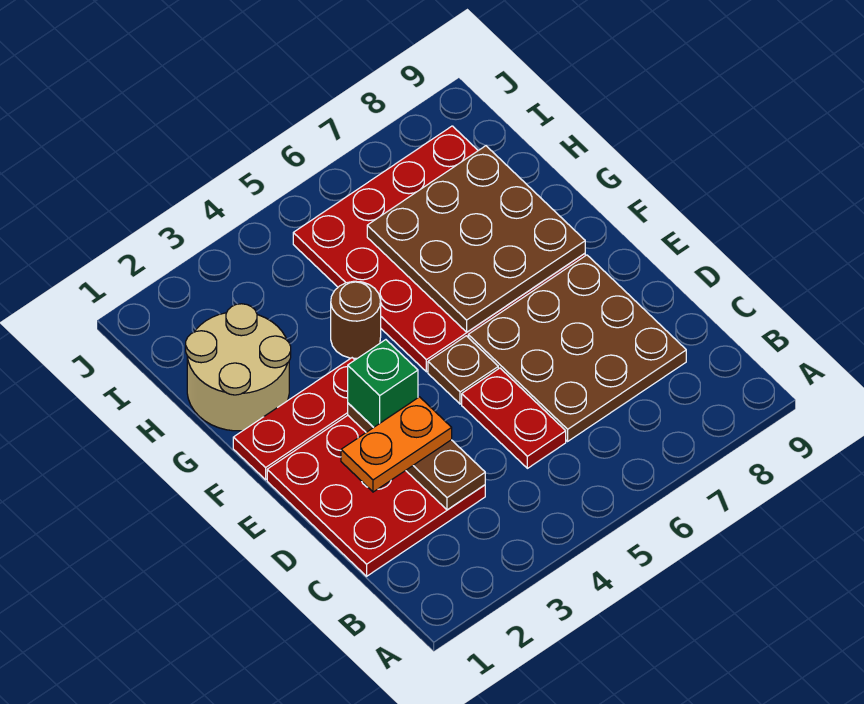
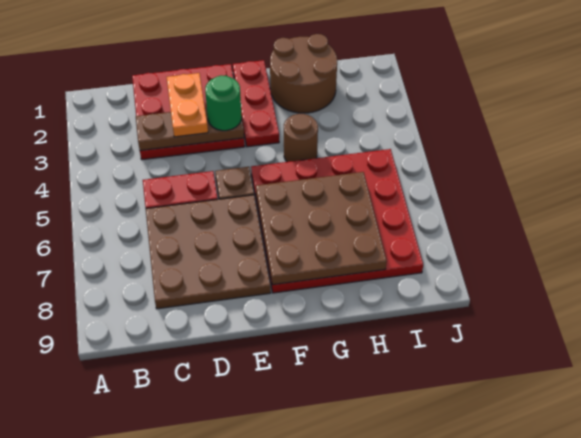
green brick E3 level 3 -> green round brick E3 level 3
tan round brick G1:H2 level 1 -> brown round brick G1:H2 level 1

